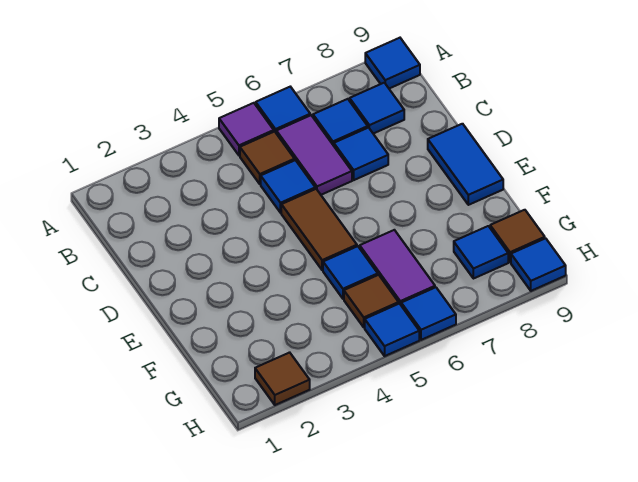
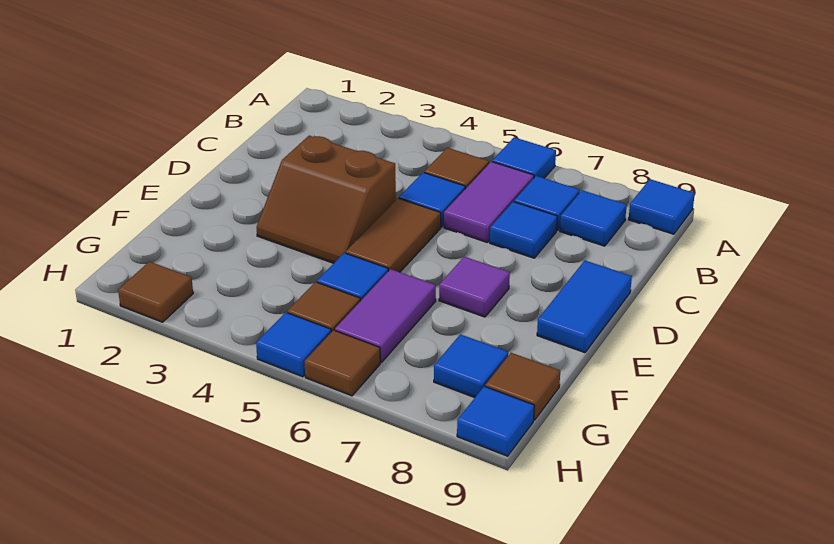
purple tile A5 level 1 -> purple tile E7 level 1
none -> brown slope D3:E4 level 1 top D
blue tile H6 level 1 -> brown tile H6 level 1

